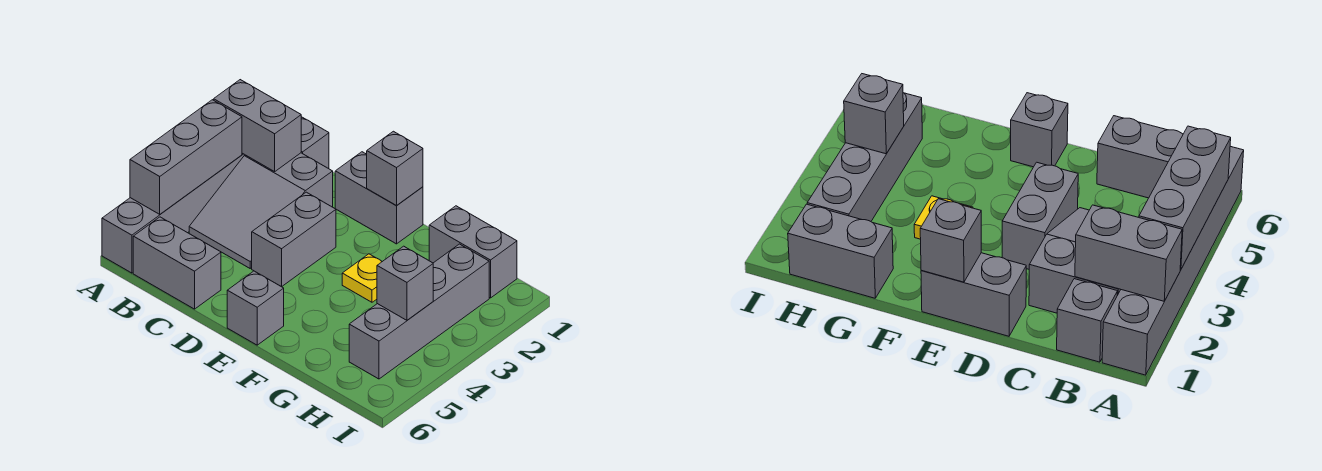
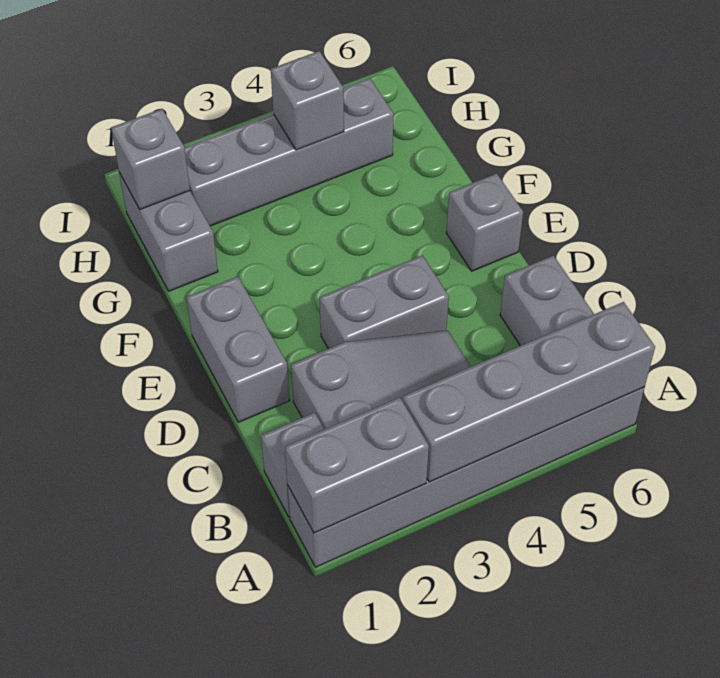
grey brick A2:B2 level 2 -> grey brick A1:A2 level 2
grey brick A3:A5 level 2 -> grey brick A3:A6 level 2
grey brick E1 level 2 -> grey brick H1 level 2
yellow plate F3 level 1 -> none

